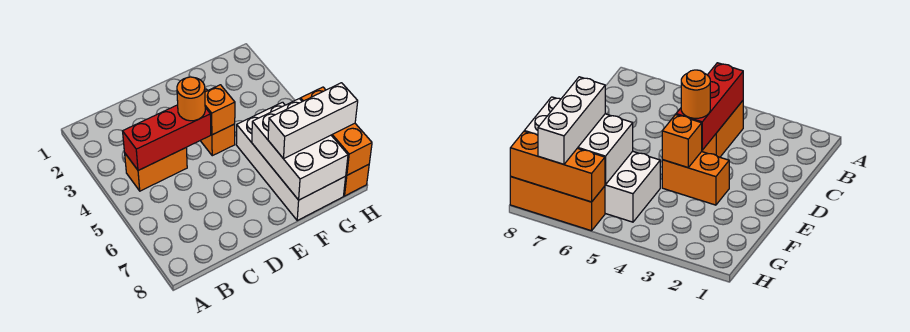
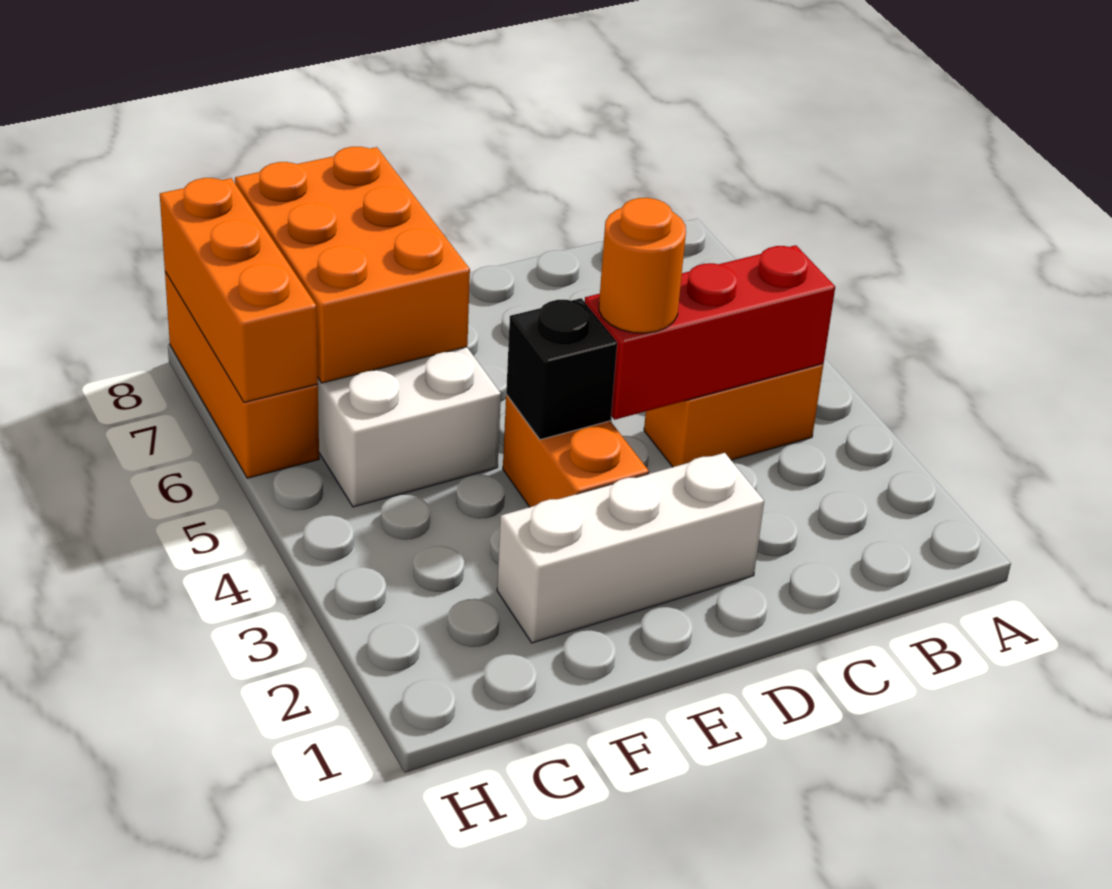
orange brick E4 level 2 -> black brick E4 level 2
white brick F6:G8 level 2 -> orange brick F6:G8 level 2
white brick F7:H7 level 3 -> white brick D2:F2 level 1

